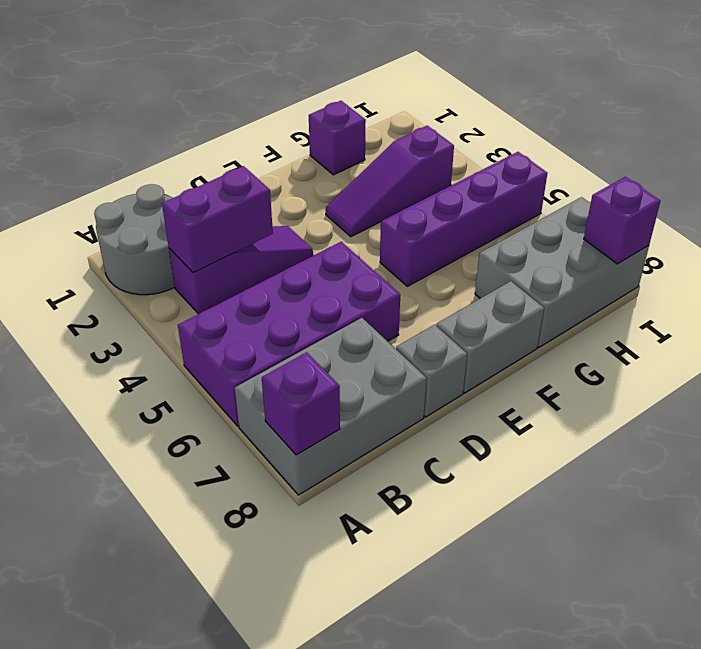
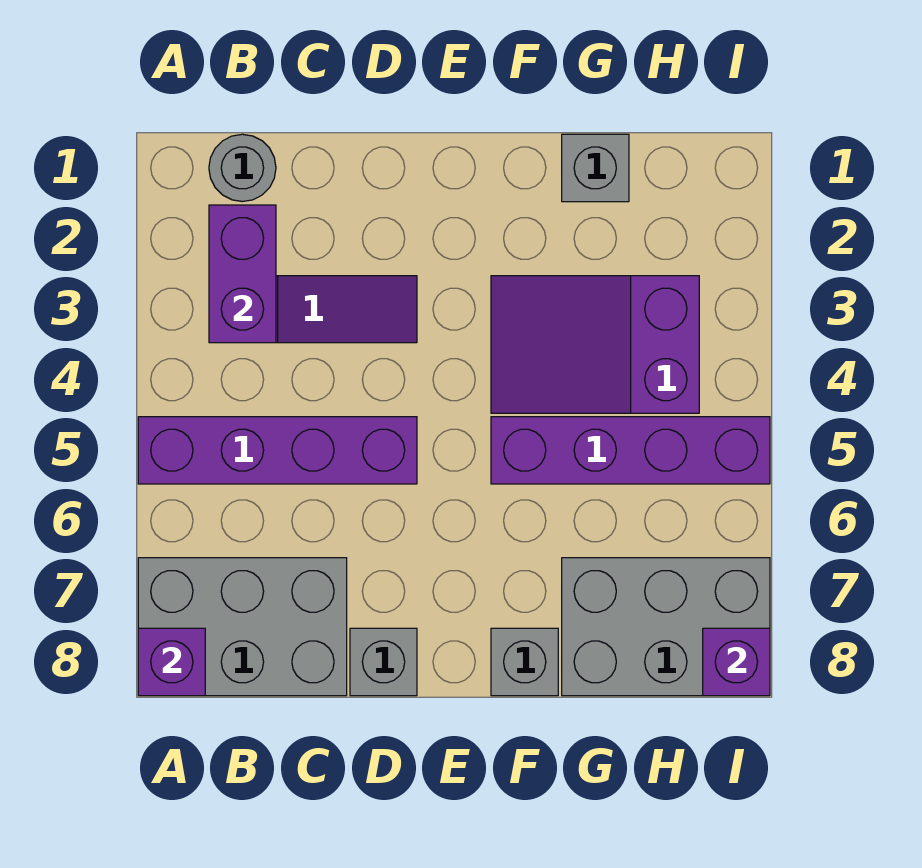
grey round brick A1:B2 level 1 -> grey round brick B1 level 1
purple brick A5:D6 level 1 -> purple brick A5:D5 level 1
purple brick B3:C3 level 2 -> purple brick B2:B3 level 2
grey brick E8:F8 level 1 -> grey brick F8 level 1
purple slope F3:H3 level 1 top H -> purple slope F3:H4 level 1 top H
purple brick G1 level 1 -> grey brick G1 level 1

